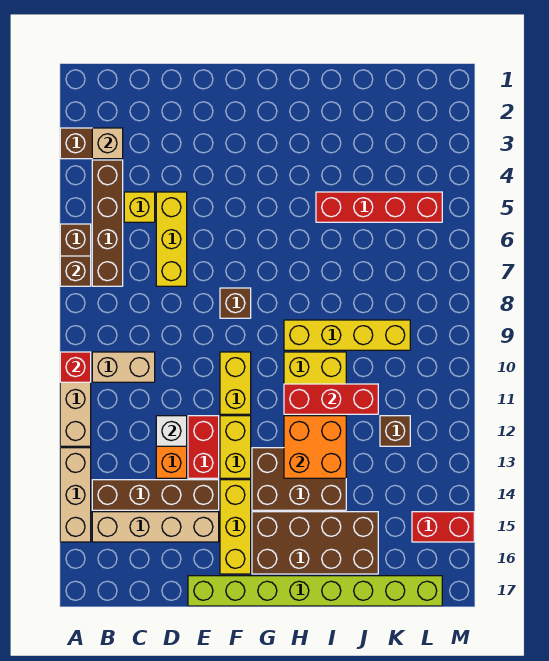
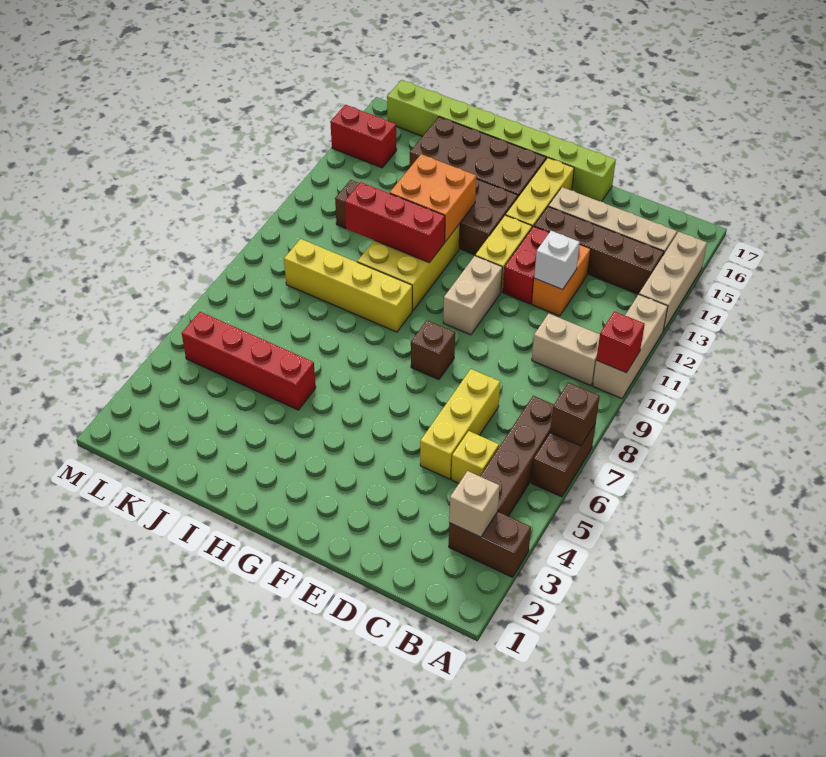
yellow brick F10:F11 level 1 -> tan brick F10:F11 level 1

